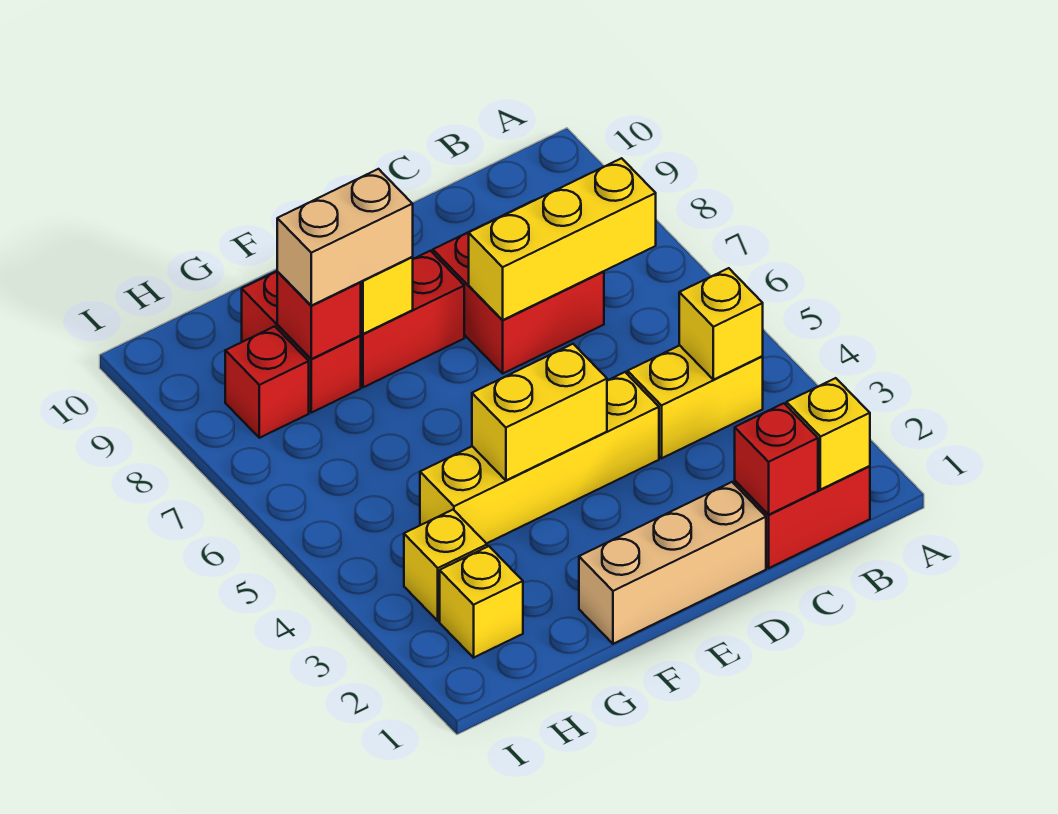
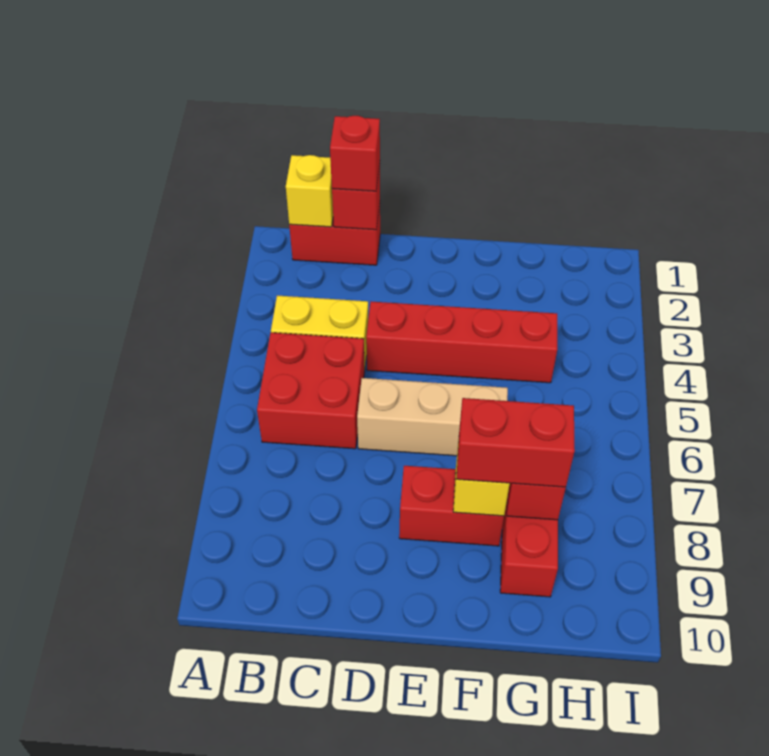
yellow brick B4 level 2 -> none
yellow brick B7:D7 level 2 -> none
red brick C7:D8 level 1 -> red brick B5:C6 level 1
tan brick D1:F1 level 1 -> tan brick D6:F6 level 1
yellow brick D4:G4 level 1 -> red brick D4:G4 level 1
yellow brick E4:F4 level 2 -> none
tan brick F8:G8 level 3 -> red brick F8:G8 level 3
yellow brick H2 level 1 -> none
yellow brick H3 level 1 -> none
red brick H8 level 1 -> red brick C1 level 3

